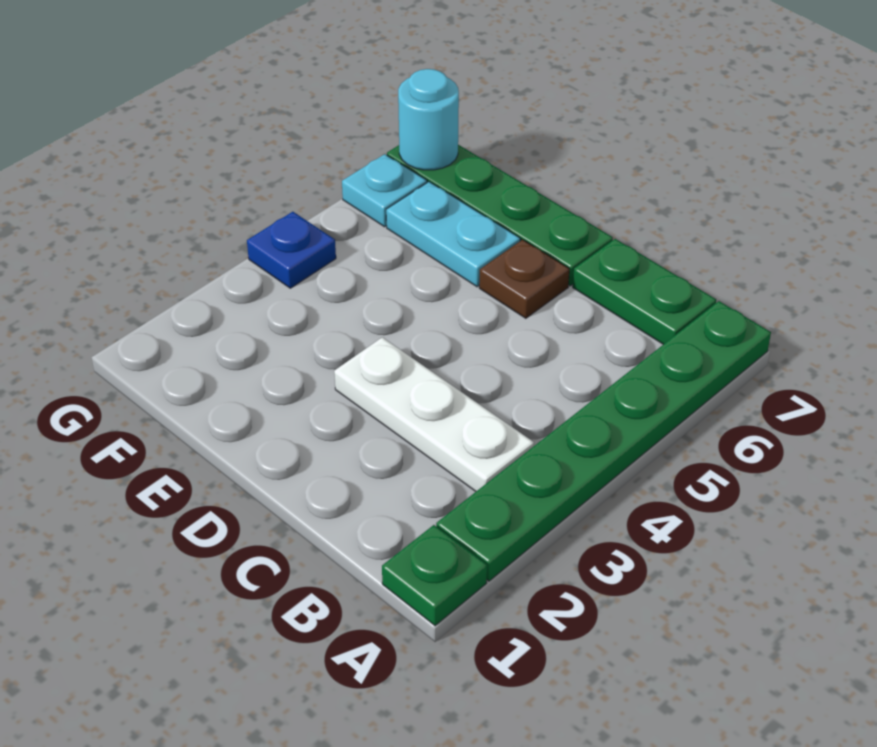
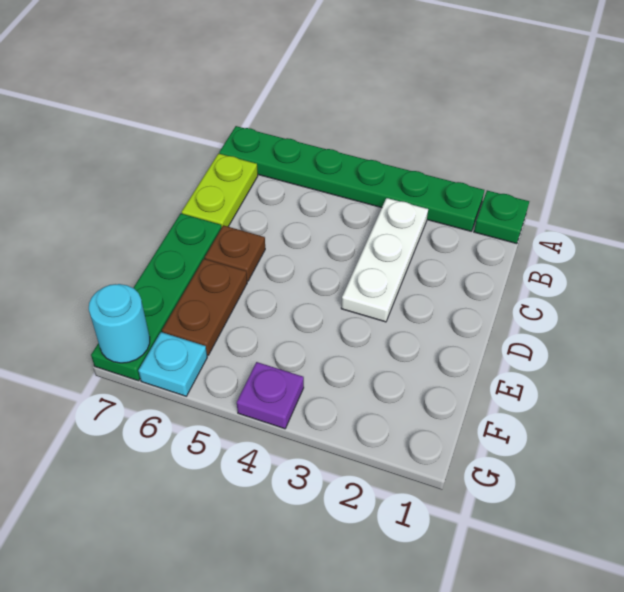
green plate B7:C7 level 1 -> lime plate B7:C7 level 1
cyan plate E6:F6 level 1 -> brown plate E6:F6 level 1
blue plate G4 level 1 -> purple plate G4 level 1

